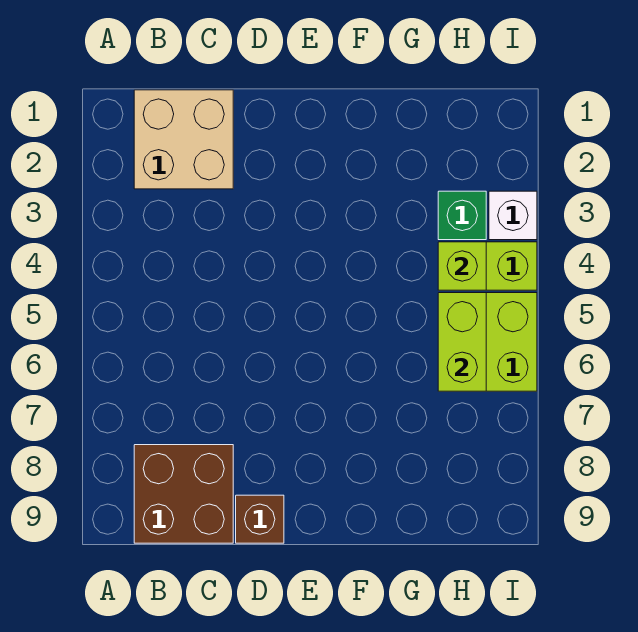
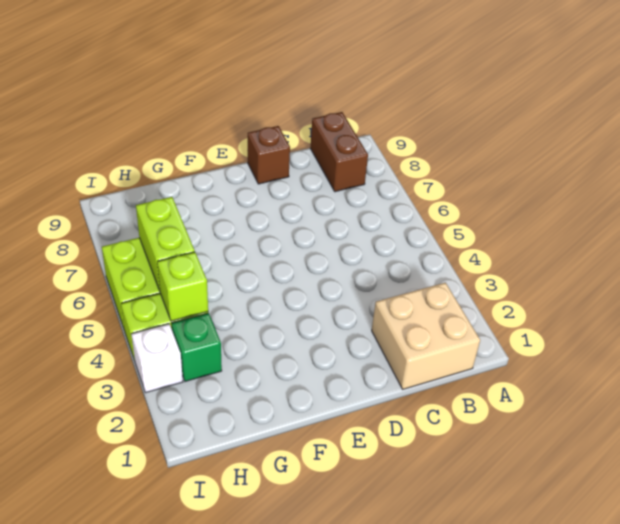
brown brick B8:C9 level 1 -> brown brick B8:B9 level 1

